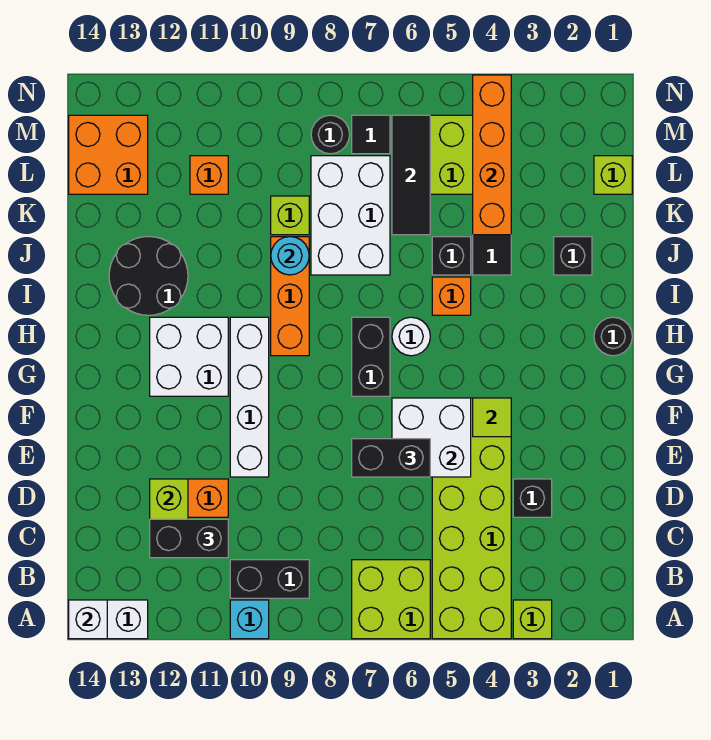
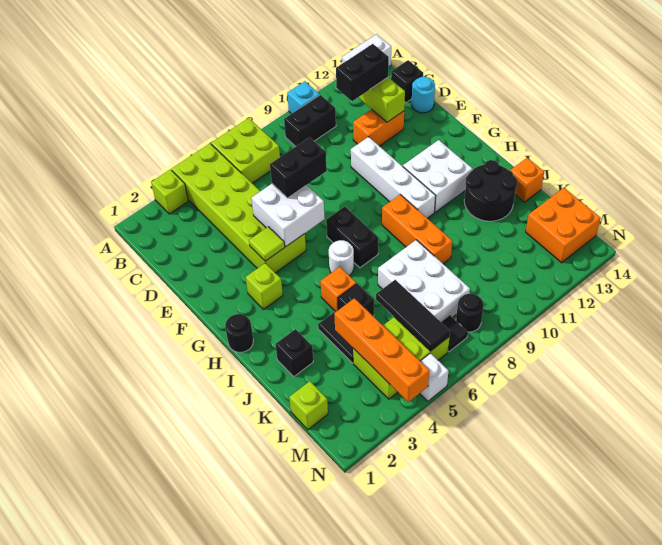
white brick A14 level 2 -> white brick N5 level 1
black brick D3 level 1 -> black brick C14 level 1
cyan round brick J9 level 2 -> cyan round brick D14 level 1
lime brick K9 level 1 -> lime brick G3 level 1
orange brick L11 level 1 -> orange brick J14 level 1

